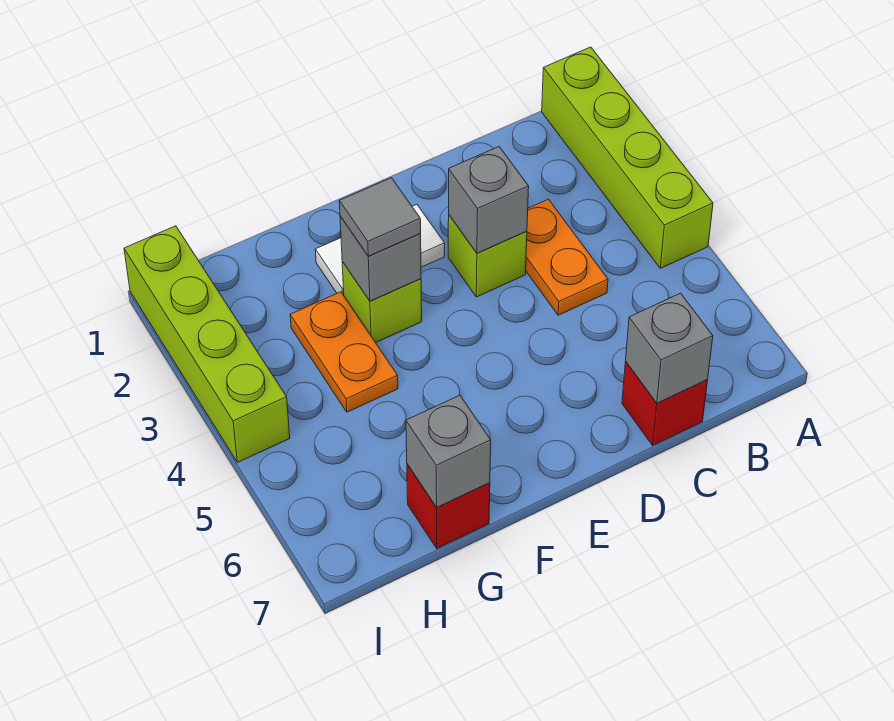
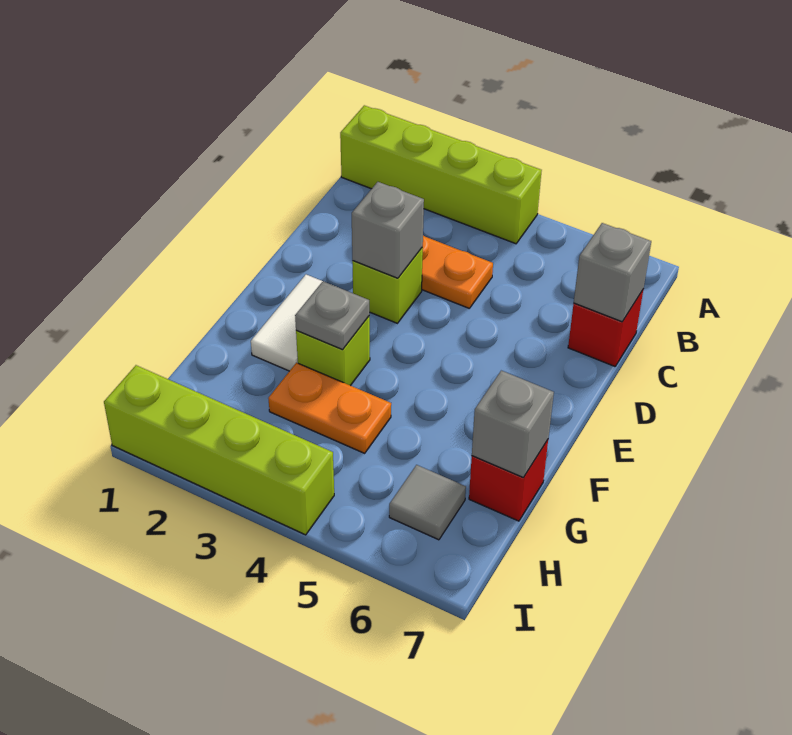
grey brick F3 level 2 -> grey plate F3 level 2
grey tile F3 level 3 -> grey tile H6 level 1

